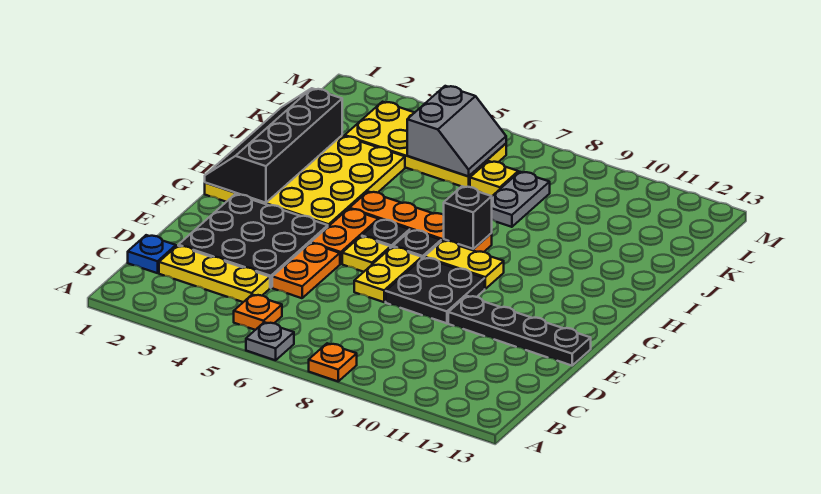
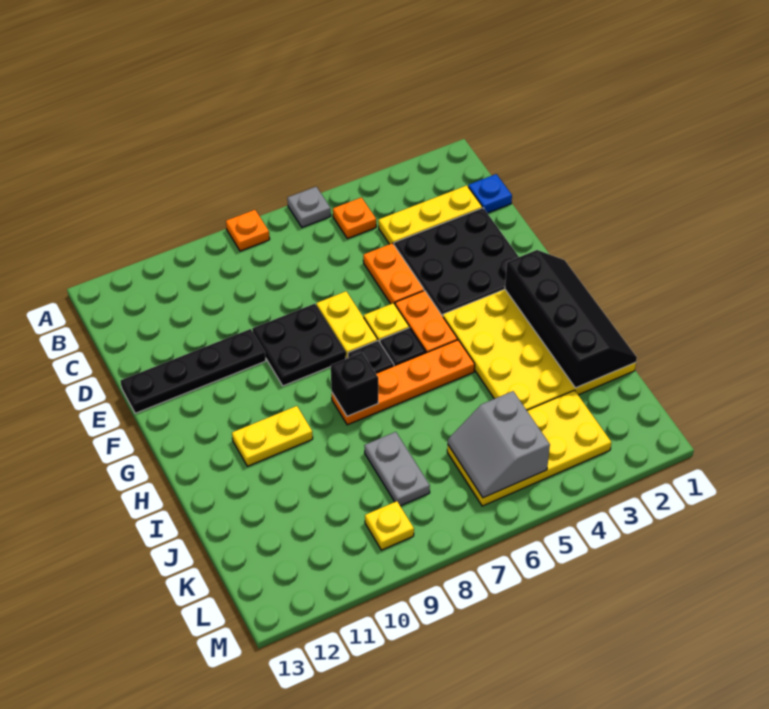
yellow plate G8:G9 level 1 -> yellow plate H10:H11 level 1
yellow plate K7 level 1 -> yellow plate L9 level 1

